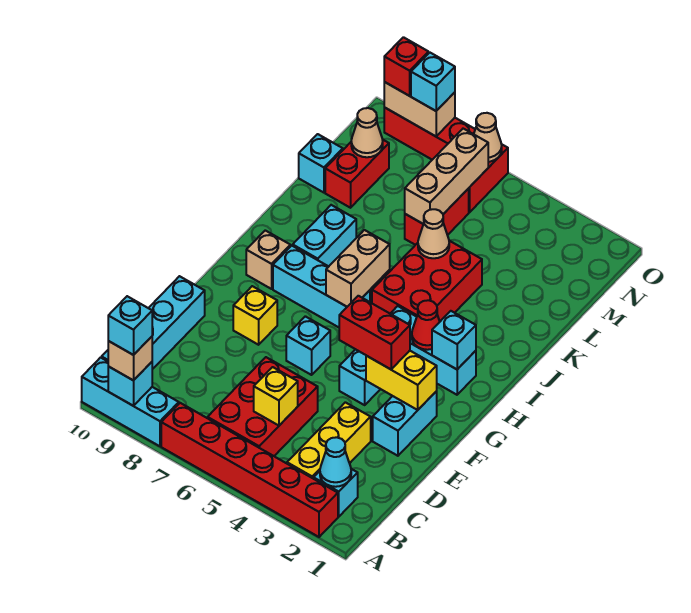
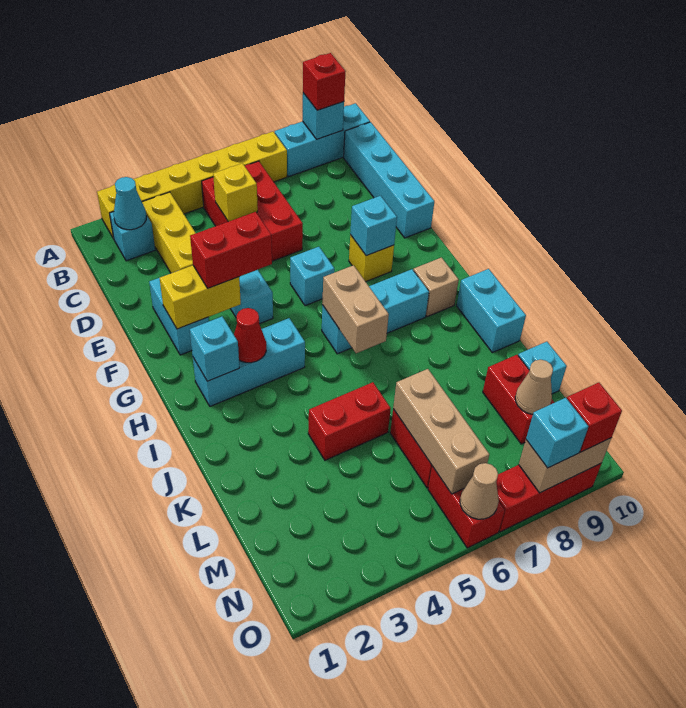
red brick A2:A7 level 1 -> yellow brick A2:A7 level 1
tan brick A9 level 3 -> red brick A9 level 3
cyan brick A9 level 4 -> cyan brick F8 level 2
red brick I4:K5 level 1 -> red brick K4:K5 level 1
cyan brick I8:J8 level 1 -> cyan brick I10:J10 level 1
tan cone K5 level 2 -> none

